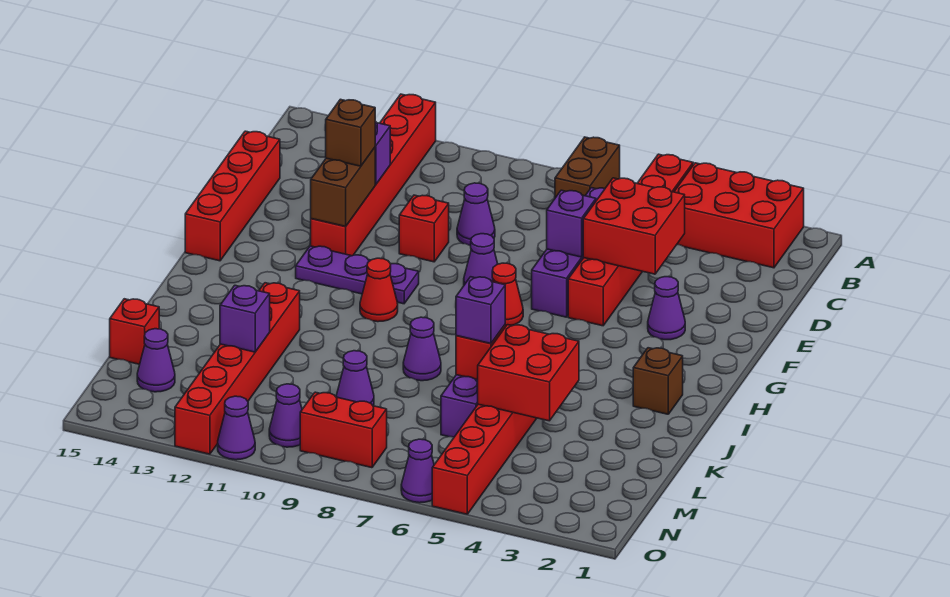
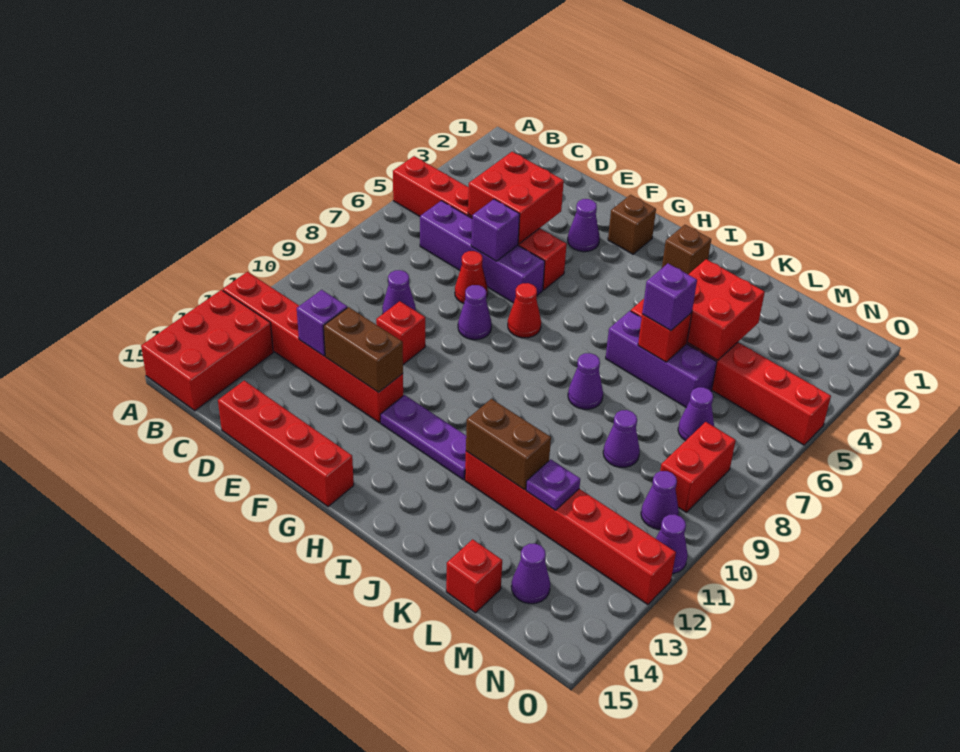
red brick A2:B4 level 1 -> red brick A13:B15 level 1
brown brick A7:B7 level 1 -> brown brick J12:K12 level 2
brown brick E12 level 3 -> brown brick G2 level 1
purple plate G10:G12 level 1 -> purple plate G12:I12 level 1
red cone H10 level 1 -> red cone E7 level 1
purple brick L12 level 2 -> purple plate L12 level 2
purple cone O6 level 1 -> purple cone M7 level 1

